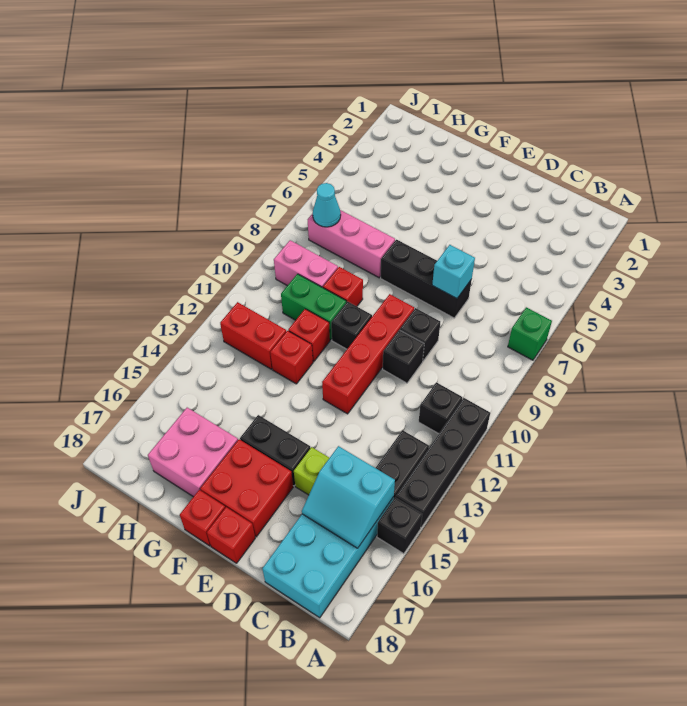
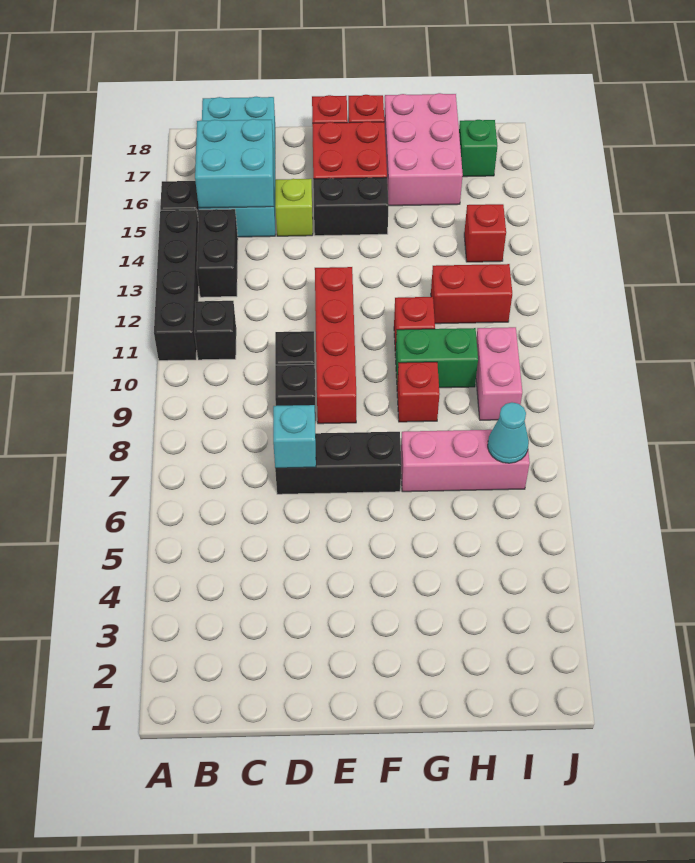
green brick A7 level 1 -> green brick I17 level 1
cyan slope B15:C16 level 2 top 15 -> cyan brick B15:C16 level 2
black brick F10 level 1 -> none
red brick G12 level 1 -> red brick I14 level 1
pink brick G16:H17 level 1 -> pink brick G16:H18 level 1
pink brick H9:I9 level 1 -> pink brick I9:I10 level 1

